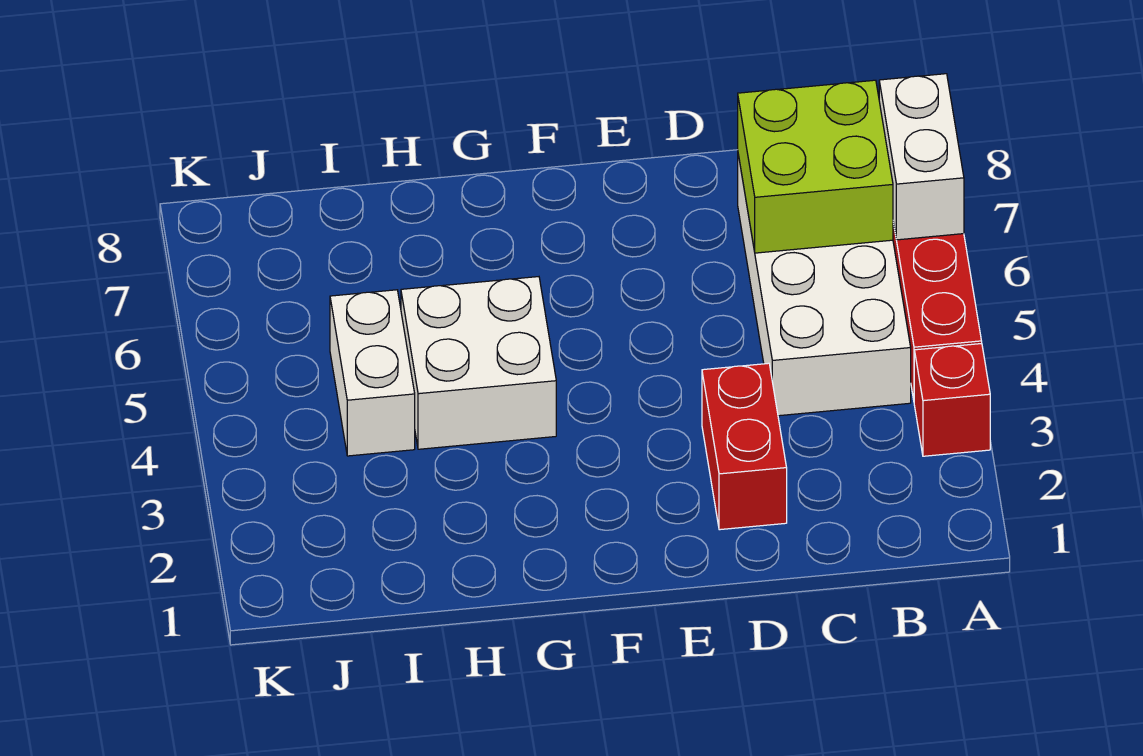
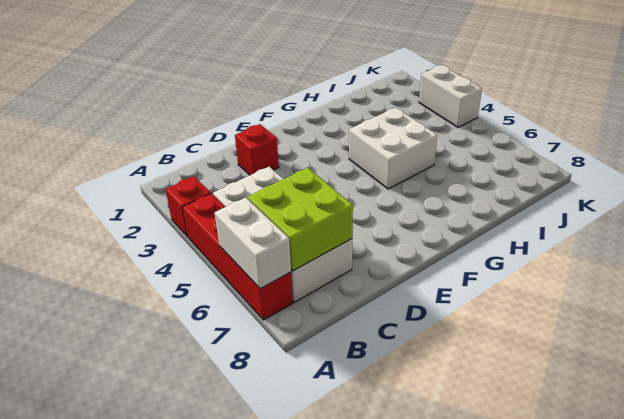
red brick D2:D3 level 1 -> red brick D2 level 1
white brick I4:I5 level 1 -> white brick K3:K4 level 1

